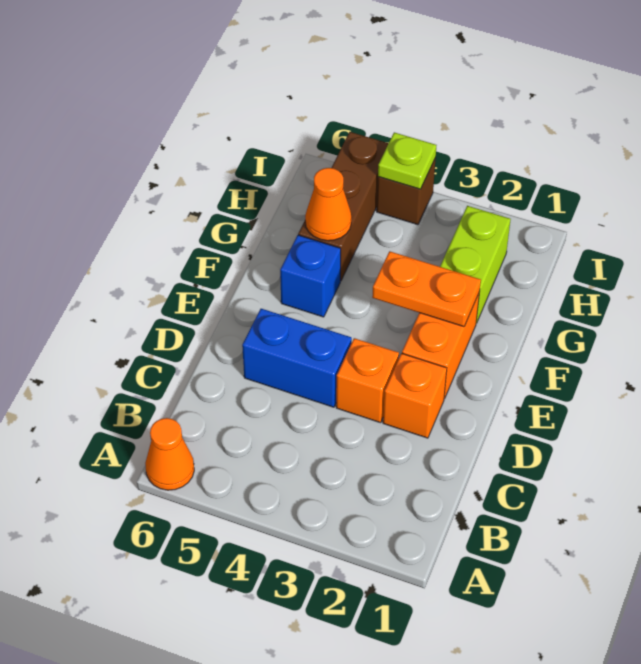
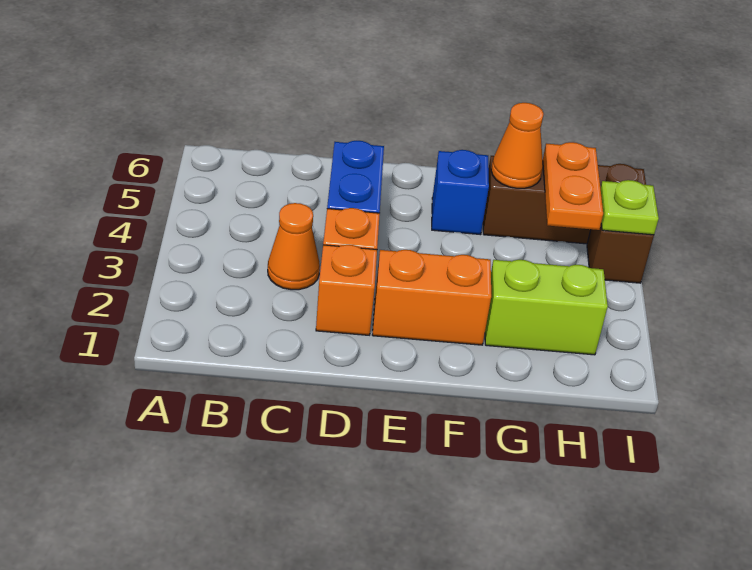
orange cone A6 level 1 -> orange cone C3 level 1
orange plate F2:F3 level 2 -> orange plate H4:H5 level 2

